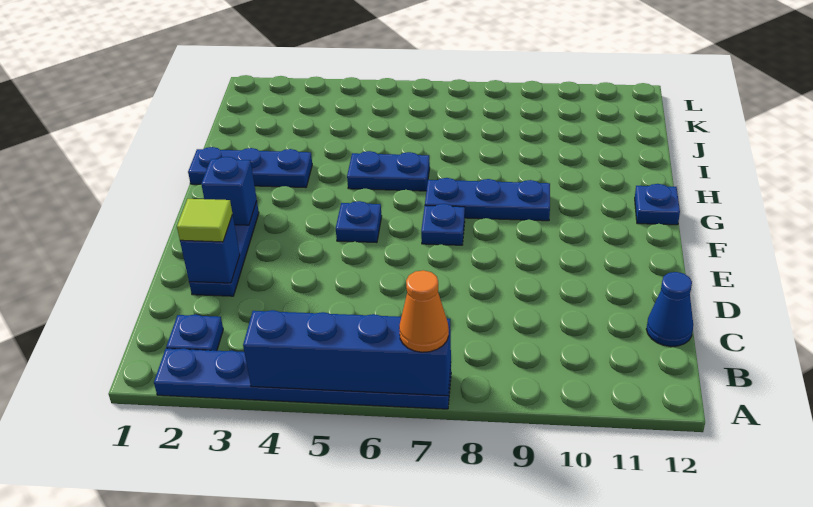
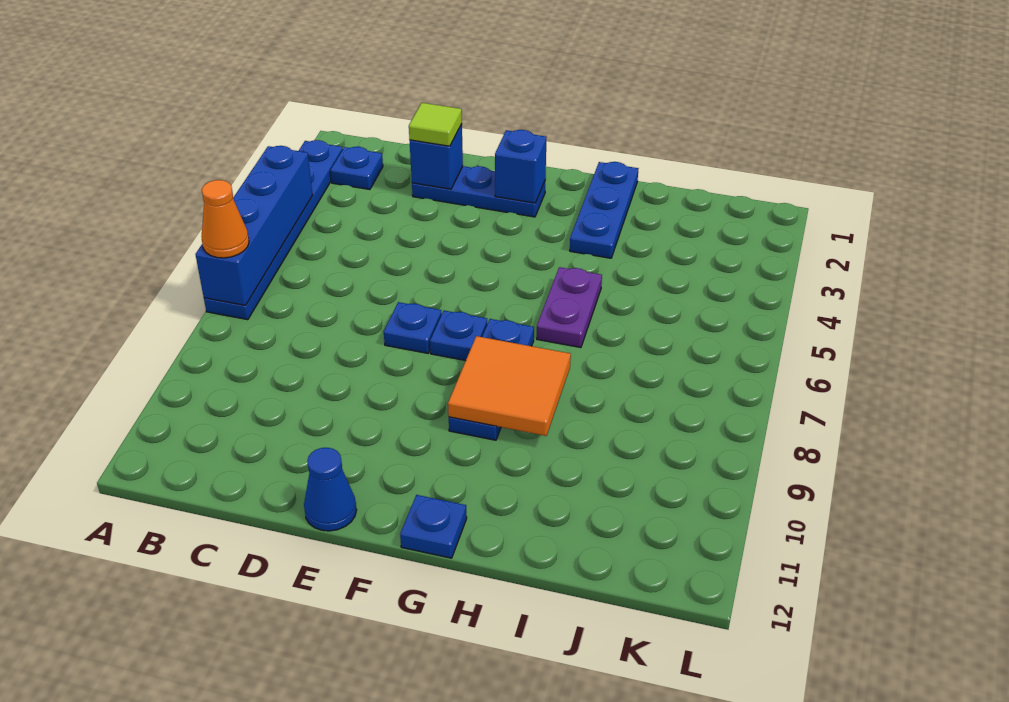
blue cone C12 level 1 -> blue cone E12 level 1
blue plate F5 level 1 -> blue plate E7 level 1
none -> orange tile G8:H9 level 2
blue plate H5:H6 level 1 -> purple plate H5:H6 level 1

